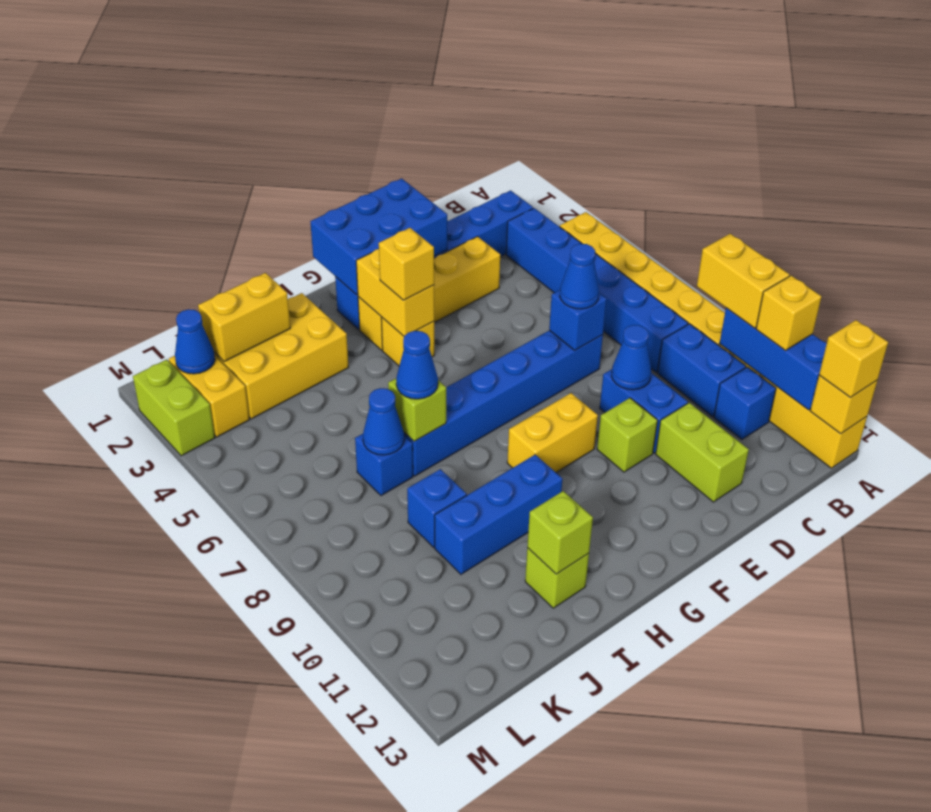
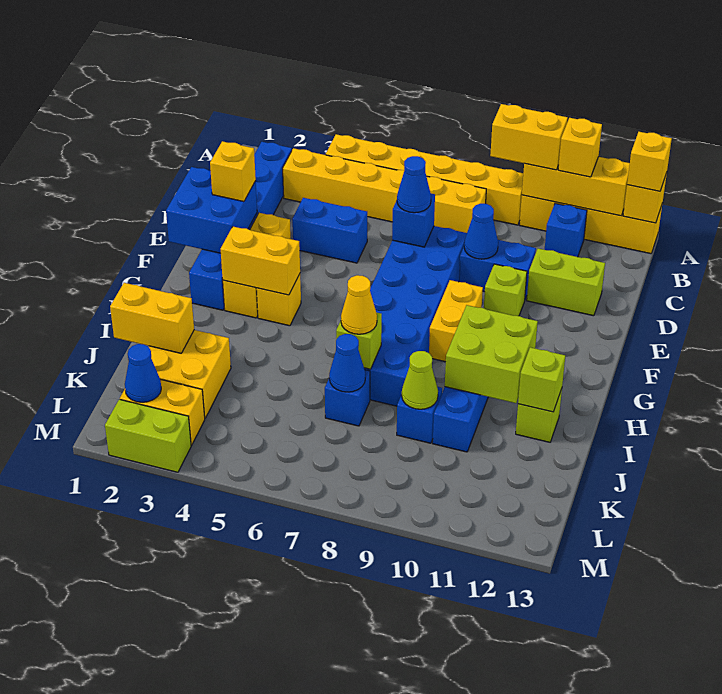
blue brick A10:A12 level 2 -> yellow brick A10:A12 level 2
blue brick B3:B8 level 1 -> yellow brick B3:B8 level 1
blue brick B9:B10 level 1 -> blue brick D4:D5 level 1
yellow brick D3:G3 level 1 -> yellow brick E3:G3 level 1
blue brick D7:I7 level 1 -> blue brick D7:I8 level 1
blue brick E1:G2 level 2 -> blue brick E1:F2 level 2
yellow brick G4 level 3 -> yellow brick E2 level 3
none -> lime brick H10:I11 level 2
yellow brick I2:K3 level 1 -> yellow brick J2:K3 level 1
blue cone I7 level 3 -> yellow cone I7 level 3
yellow brick J2:K2 level 2 -> yellow brick J1:J2 level 2
none -> lime cone J9 level 2

